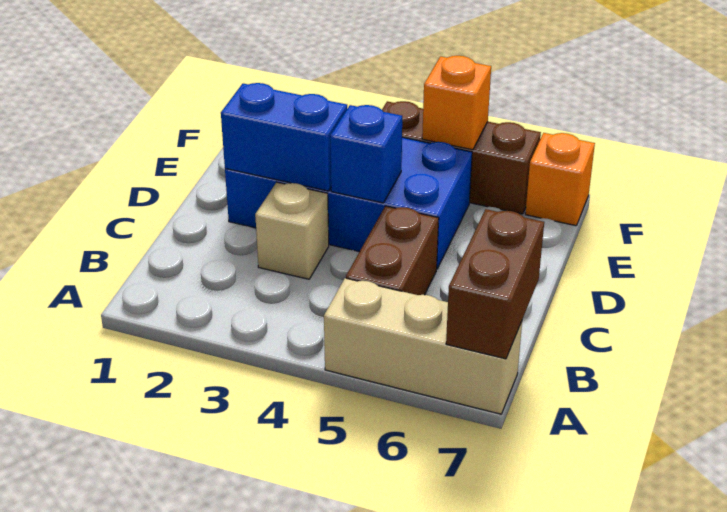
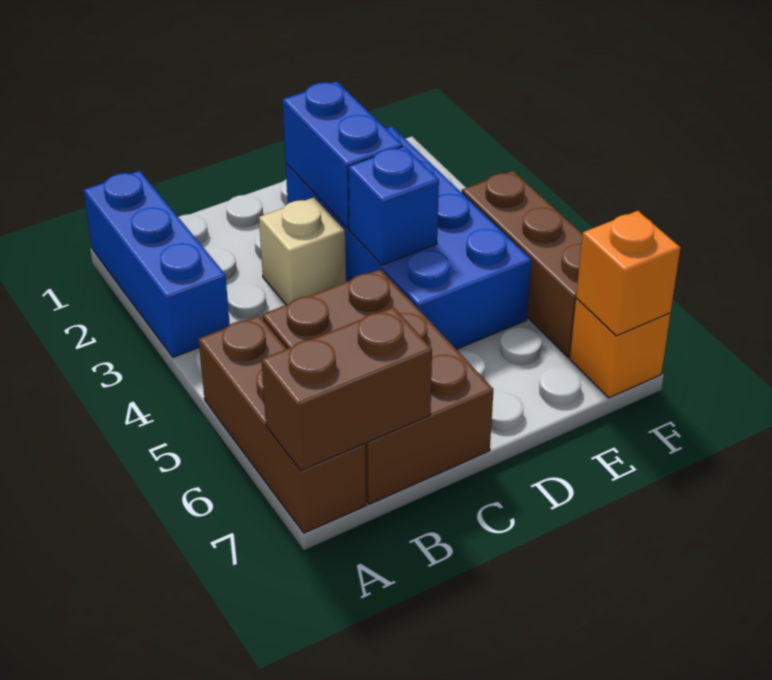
none -> blue brick A1:A3 level 1
tan brick A5:A7 level 1 -> brown brick A5:A7 level 1
brown brick B5:C5 level 1 -> brown brick B5:C7 level 1
orange brick F5 level 2 -> orange brick F7 level 2

